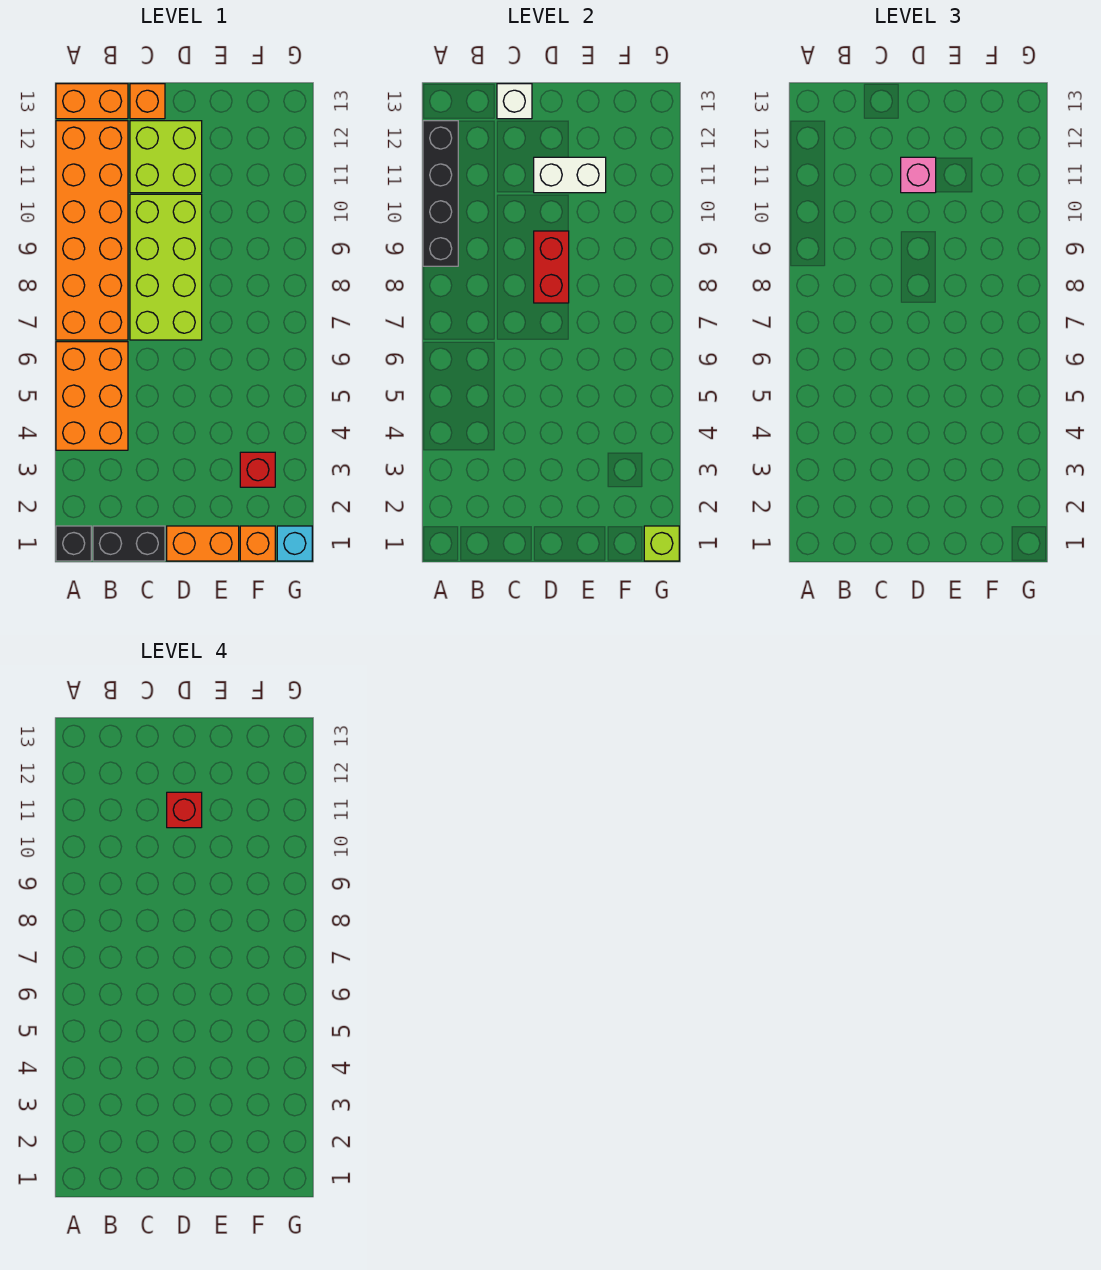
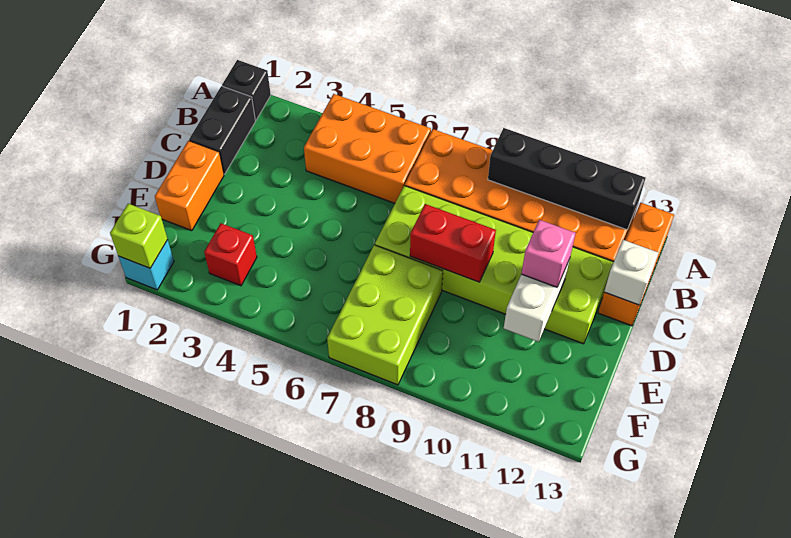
red brick D11 level 4 -> none
none -> lime brick E7:G8 level 1
orange brick F1 level 1 -> none

